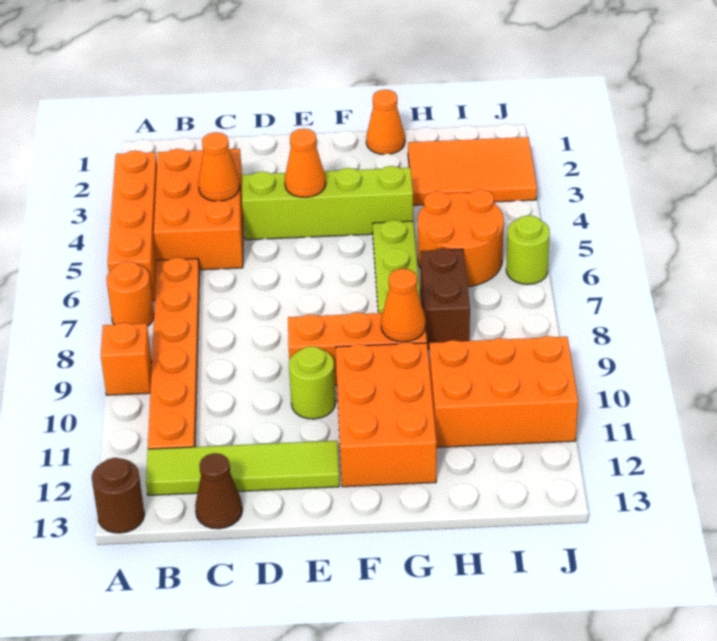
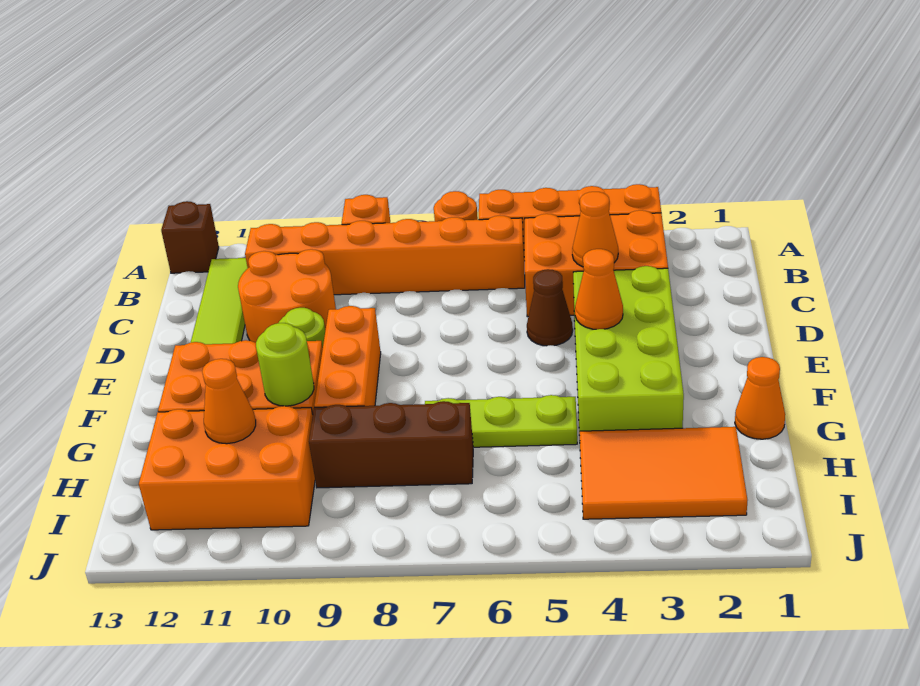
brown round brick A13 level 1 -> brown brick A13 level 1
orange plate B6:B11 level 1 -> orange brick B6:B11 level 1
brown cone C13 level 1 -> brown cone D5 level 1
lime brick D4:G4 level 1 -> lime brick D3:G4 level 1
orange cone G9 level 2 -> orange cone H11 level 2
orange tile H2:J3 level 1 -> orange tile H2:I4 level 1
orange round brick H5:I6 level 1 -> orange round brick C10:D11 level 1
brown brick H7:H8 level 1 -> brown brick H7:H9 level 1
orange brick H10:J11 level 1 -> orange brick H10:I12 level 1
lime round brick J6 level 1 -> lime round brick G10 level 2

